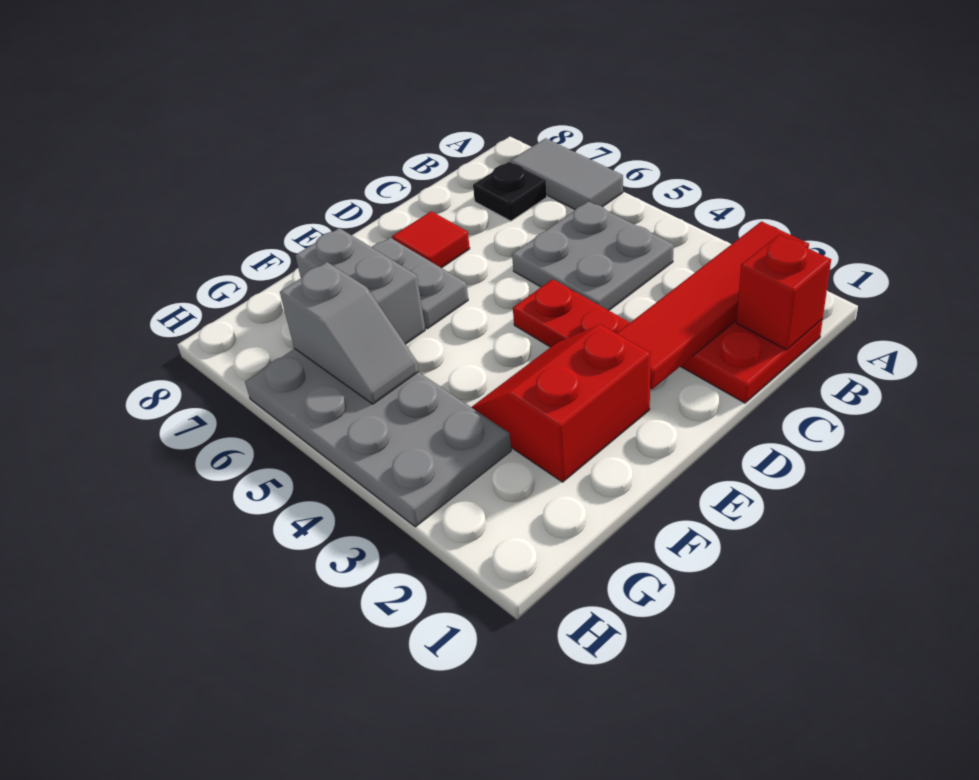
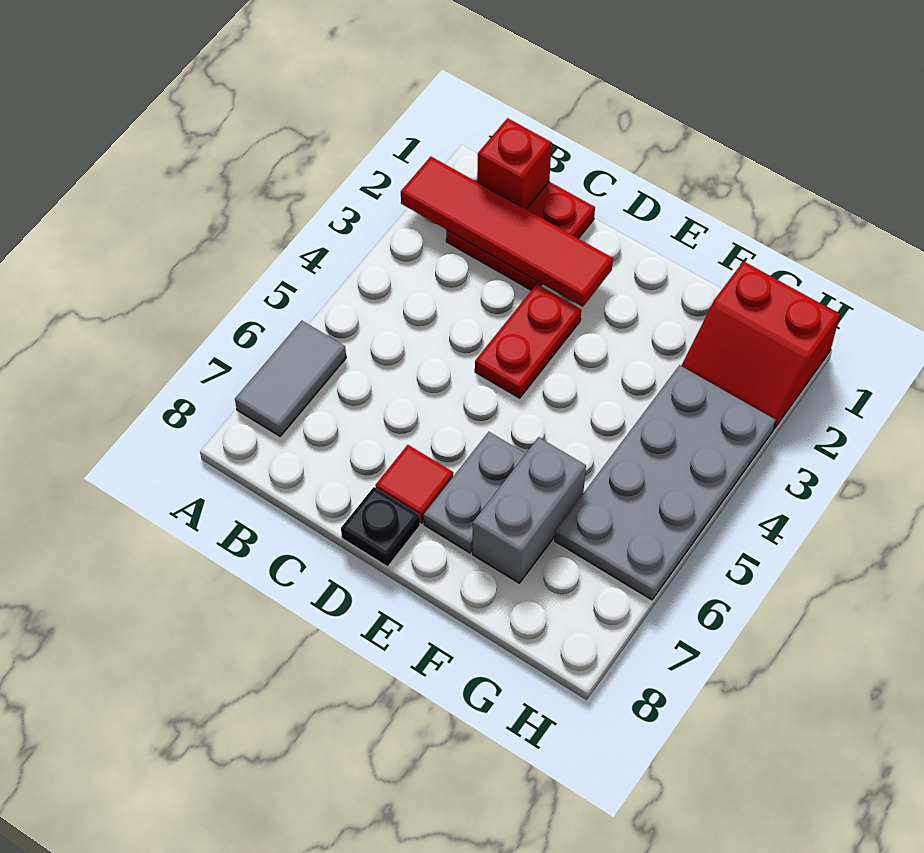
grey plate B4:C5 level 1 -> none
black plate B7 level 1 -> black plate D8 level 1
red slope E2:F3 level 1 top 2 -> red slope G1:H2 level 1 top 1
grey slope G5:G6 level 2 top 6 -> none

